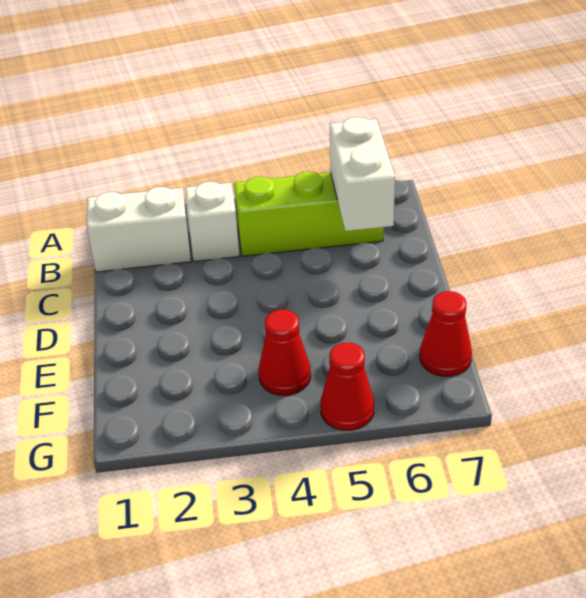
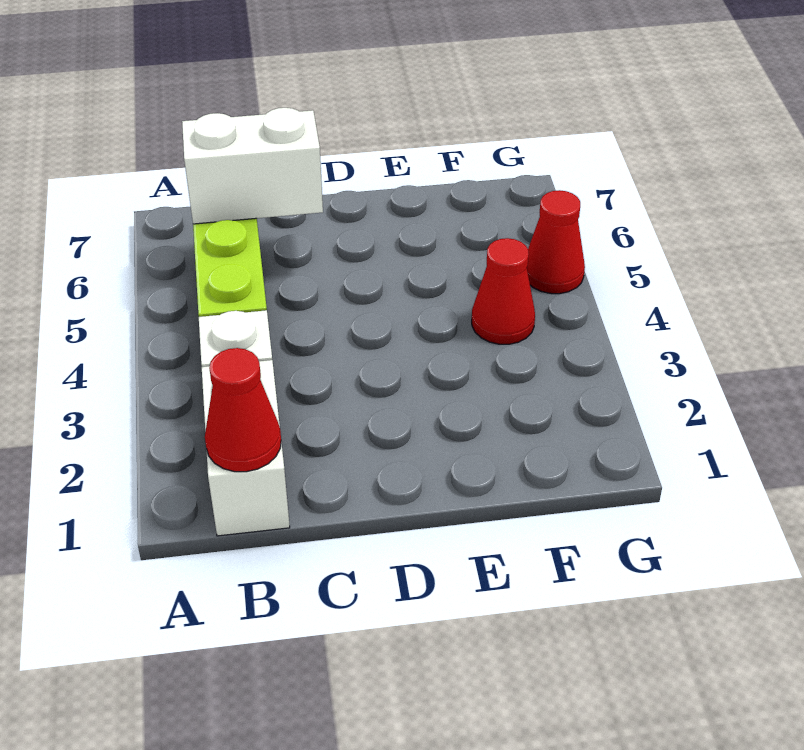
red cone F7 level 1 -> red cone B1 level 2

